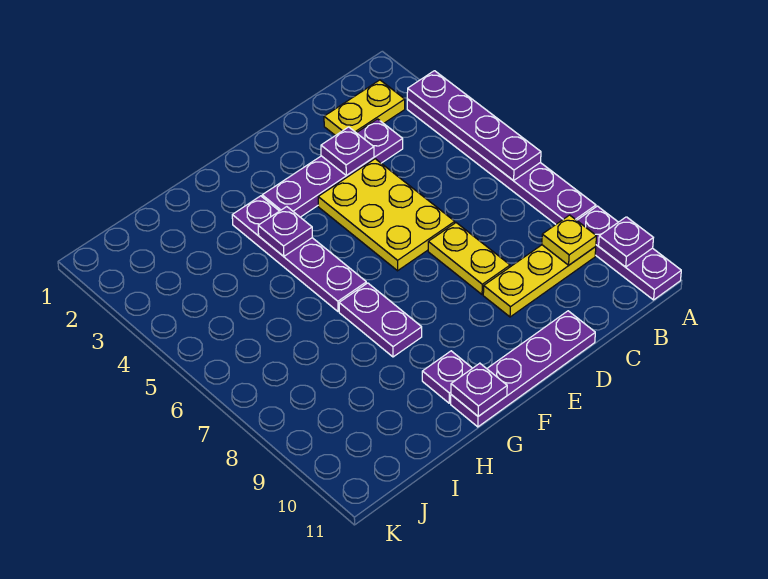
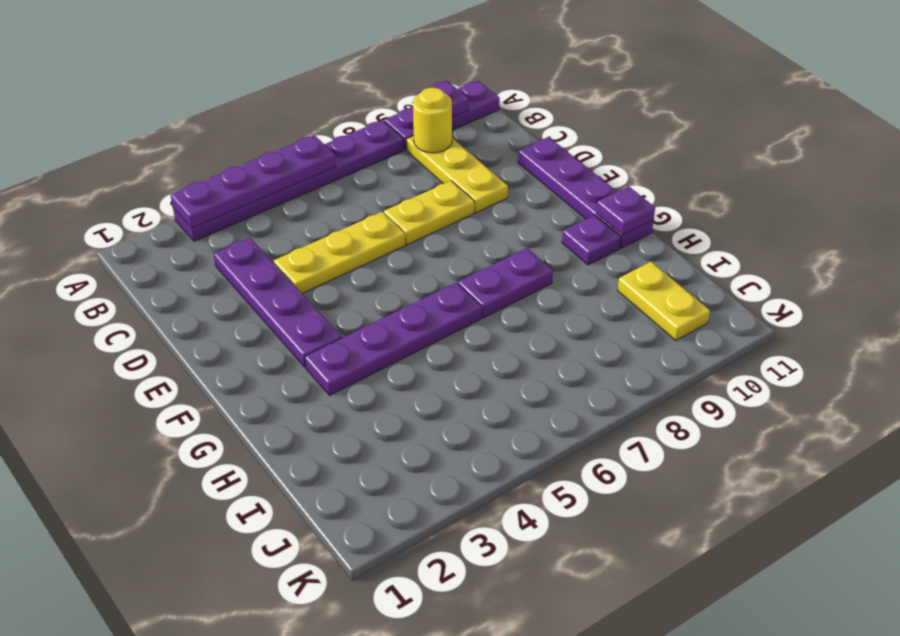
yellow plate B2:C2 level 1 -> yellow plate I10:J10 level 1
yellow plate B9 level 2 -> yellow round brick B9 level 2
purple plate D3 level 2 -> none
yellow plate D4:E6 level 1 -> yellow plate D4:D6 level 1
purple plate G4 level 2 -> none

